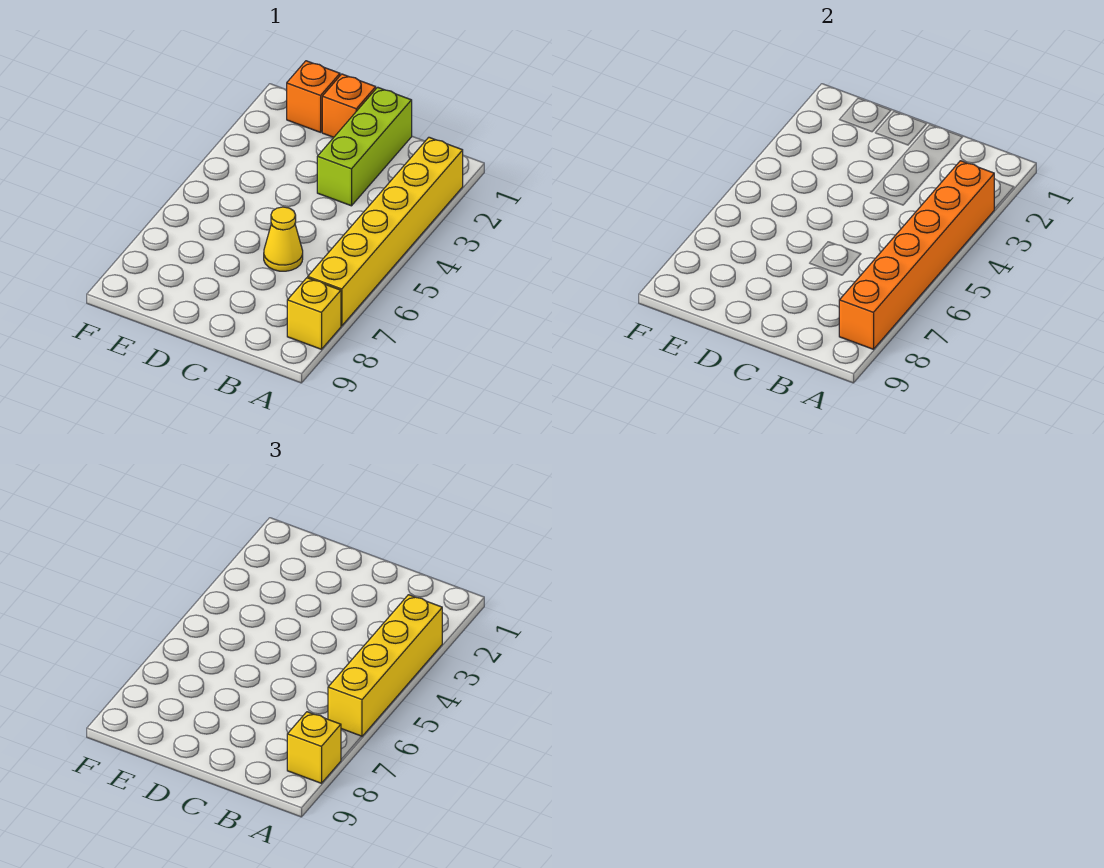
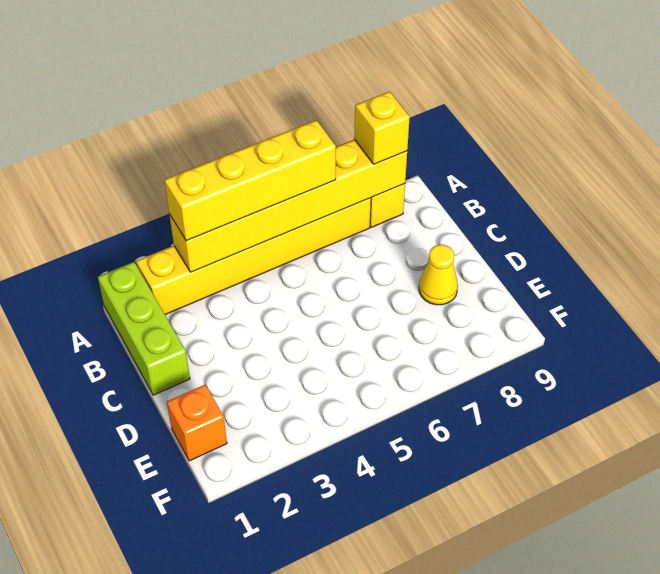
orange brick A3:A8 level 2 -> yellow brick A3:A8 level 2
lime brick C1:C3 level 1 -> lime brick A1:C1 level 1
yellow cone C6 level 1 -> yellow cone D8 level 1
orange brick D1 level 1 -> none

